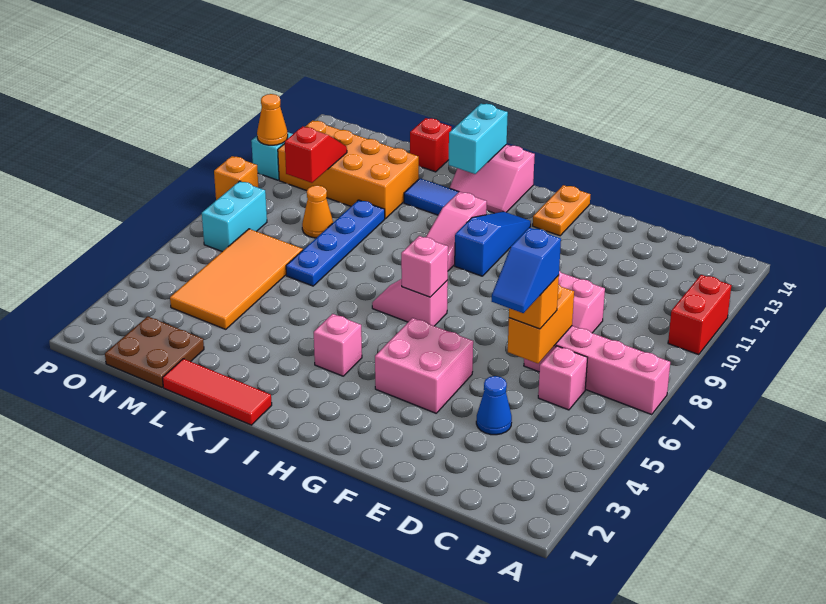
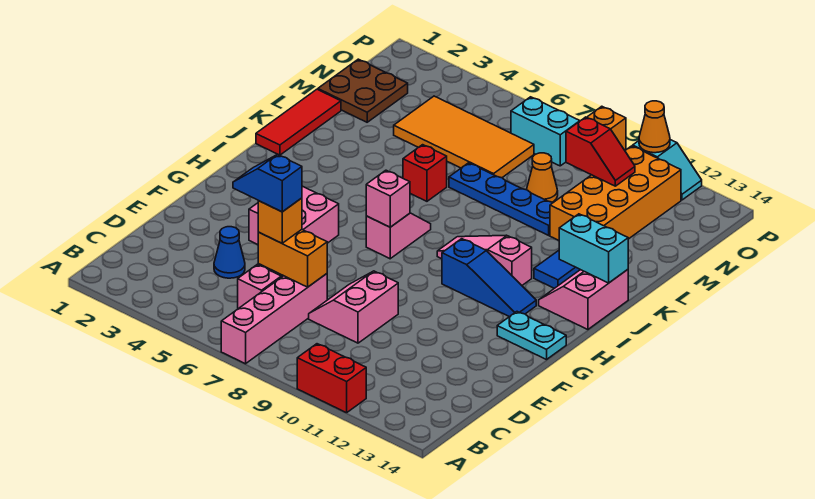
orange plate G13:G14 level 1 -> cyan plate G13:G14 level 1
pink brick I4 level 1 -> none
red brick L14 level 1 -> red brick K6 level 1

